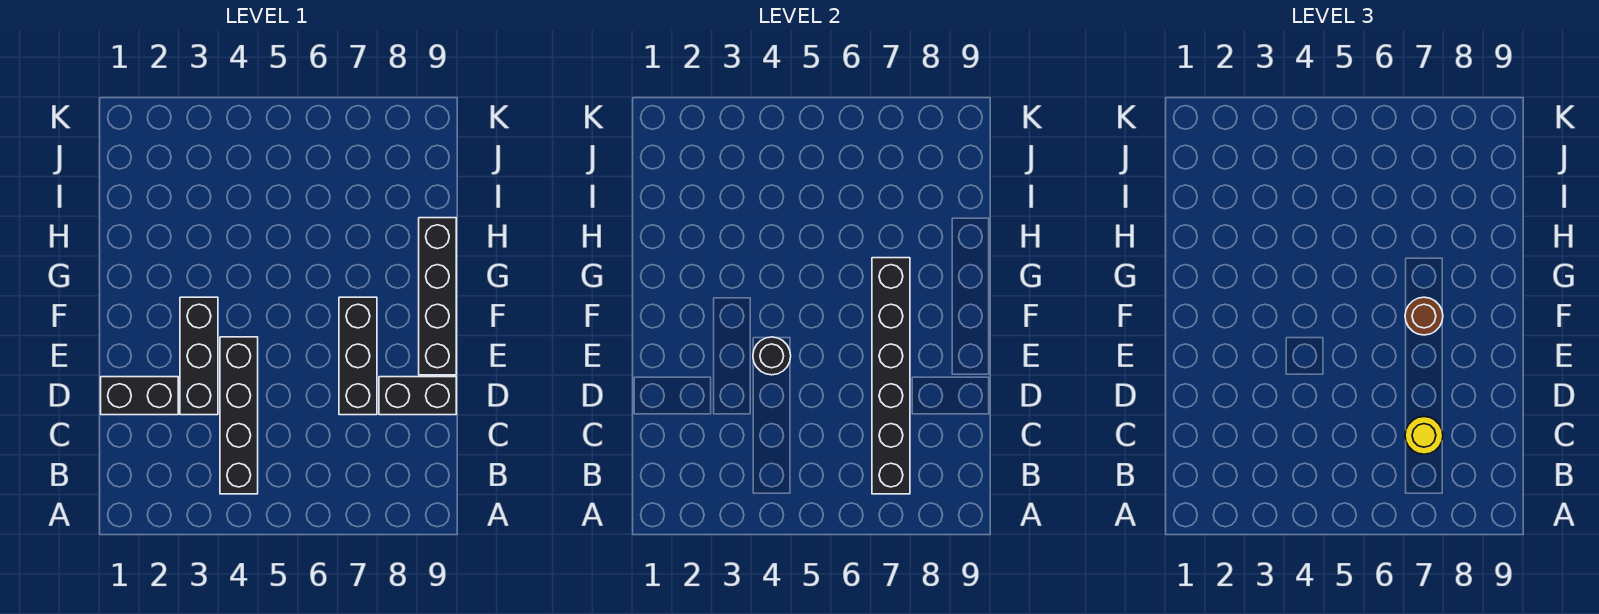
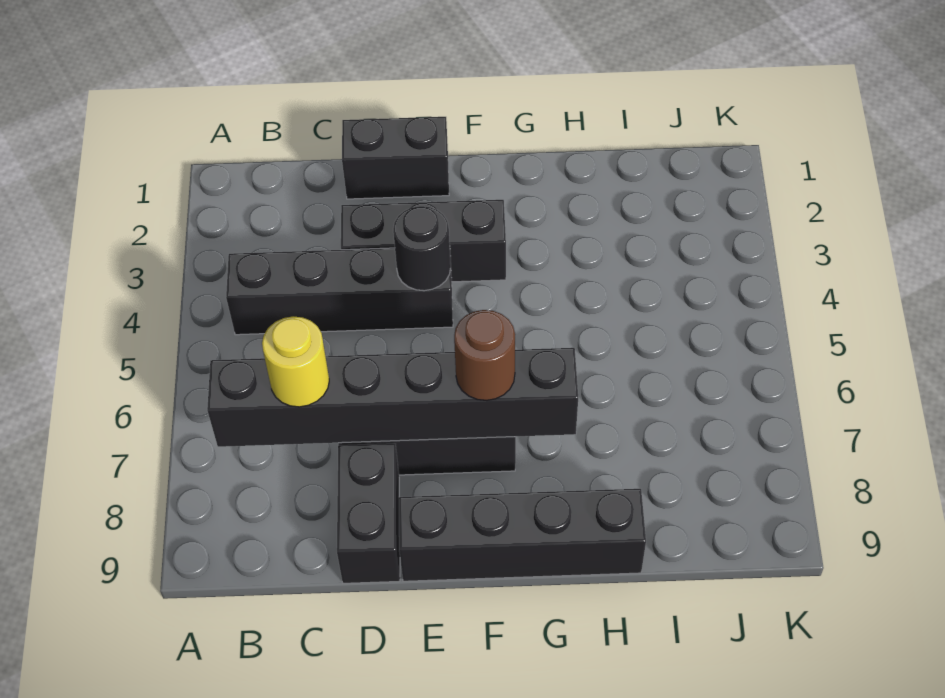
black brick D1:D2 level 1 -> black brick D1:E1 level 1

